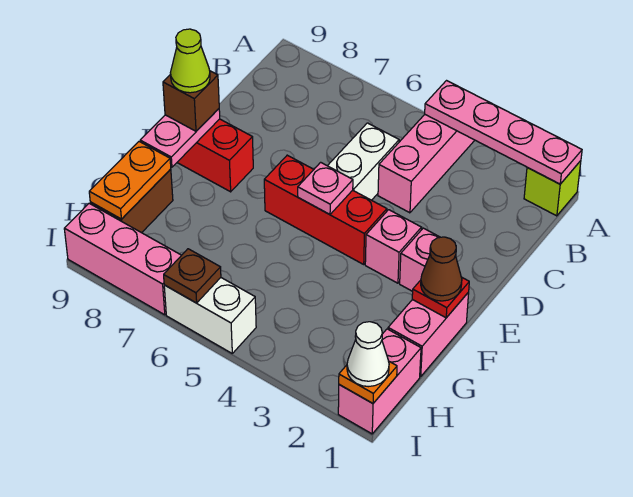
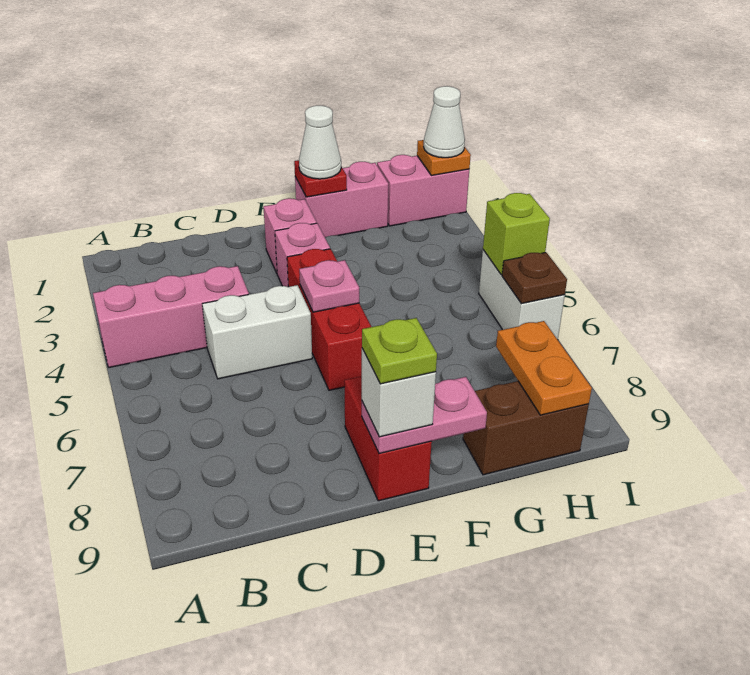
lime brick A1 level 1 -> lime brick I5 level 2
pink plate A1:A4 level 2 -> none
brown brick E9 level 3 -> white brick E9 level 3
lime cone E9 level 4 -> lime plate E9 level 4
brown cone F1 level 3 -> white cone F1 level 3
orange plate G9:H9 level 2 -> orange plate H8:H9 level 2
pink brick I7:I9 level 1 -> none

